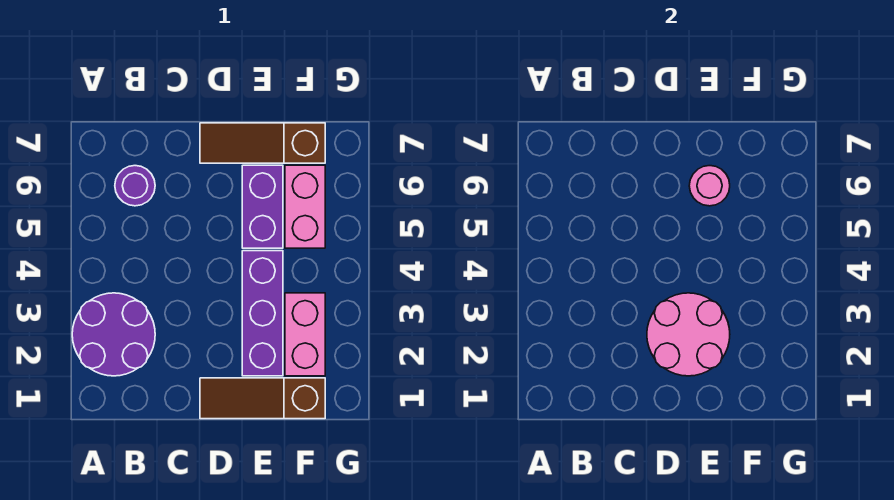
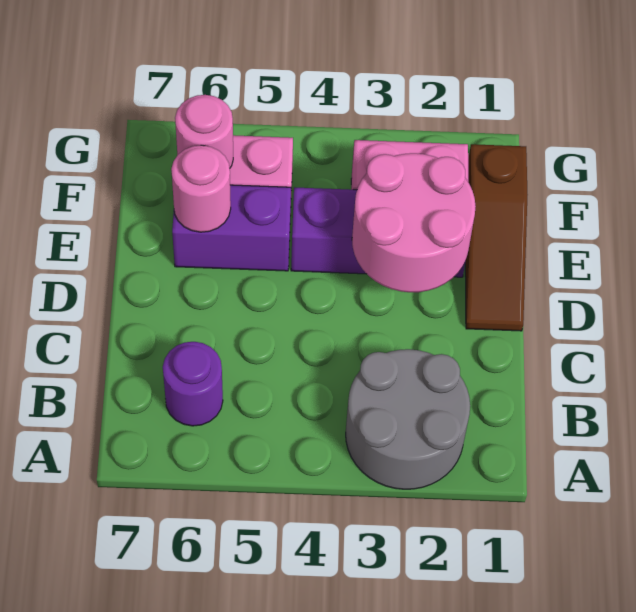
purple round brick A2:B3 level 1 -> grey round brick A2:B3 level 1
brown slope D7:F7 level 1 top F -> none
none -> pink round brick F6 level 2

